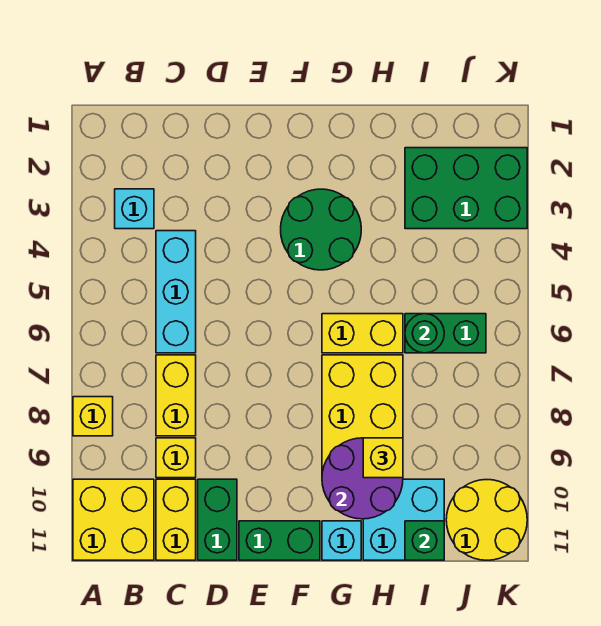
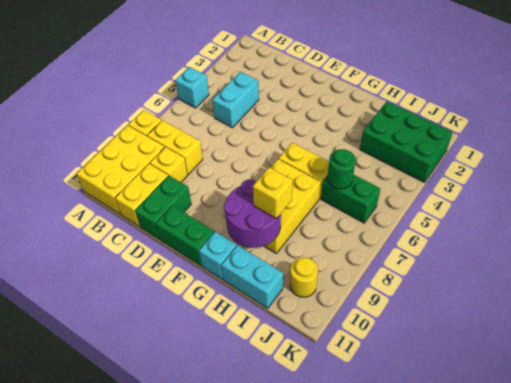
yellow brick A10:B11 level 1 -> yellow brick A9:B11 level 1
cyan brick B3 level 1 -> cyan brick A5 level 1
cyan brick C4:C6 level 1 -> cyan brick C4:C5 level 1
yellow brick C7:C8 level 1 -> yellow brick B8:C8 level 1
green round brick F3:G4 level 1 -> none
cyan brick H10:I11 level 1 -> cyan brick H11:I11 level 1
green brick I11 level 2 -> none
yellow round brick J10:K11 level 1 -> yellow round brick J10 level 1

